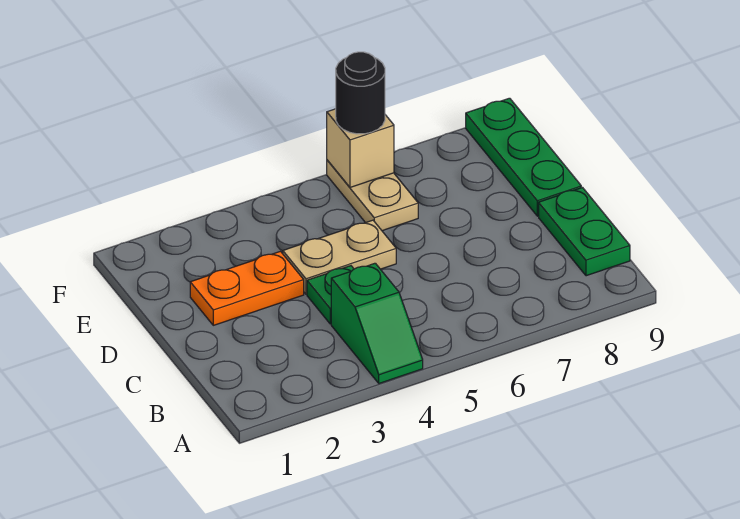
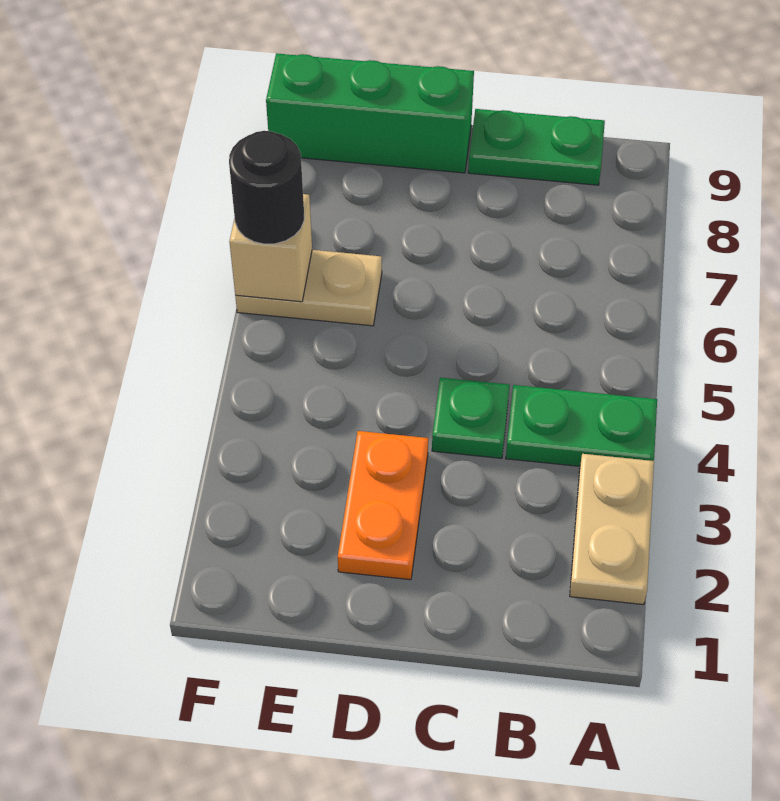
green slope A4:B4 level 1 top B -> green plate A4:B4 level 1
tan plate D4:D5 level 1 -> tan plate A2:A3 level 1
green plate D9:F9 level 1 -> green brick D9:F9 level 1

